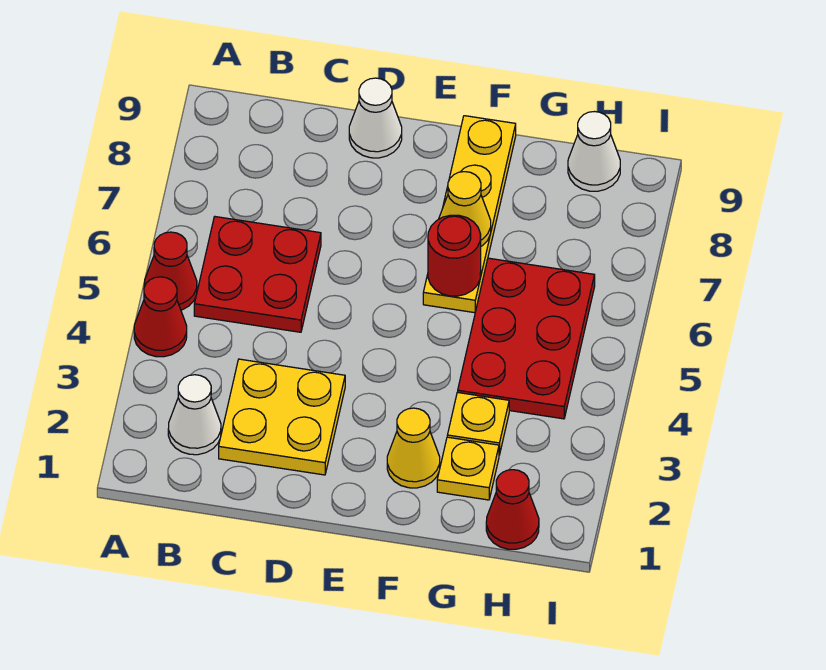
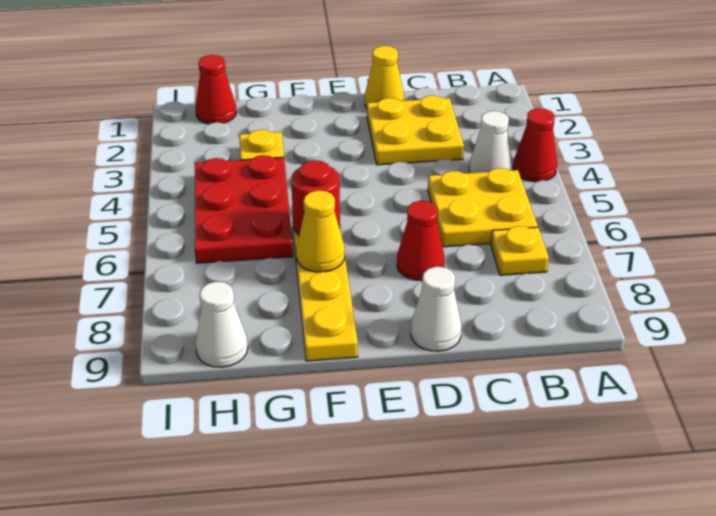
red cone A5 level 1 -> red cone D7 level 1
white cone B2 level 1 -> white cone B4 level 1
red plate B5:C6 level 1 -> yellow plate B5:C6 level 1
yellow cone F2 level 1 -> yellow cone D1 level 1
yellow plate G2 level 1 -> yellow plate B7 level 1

